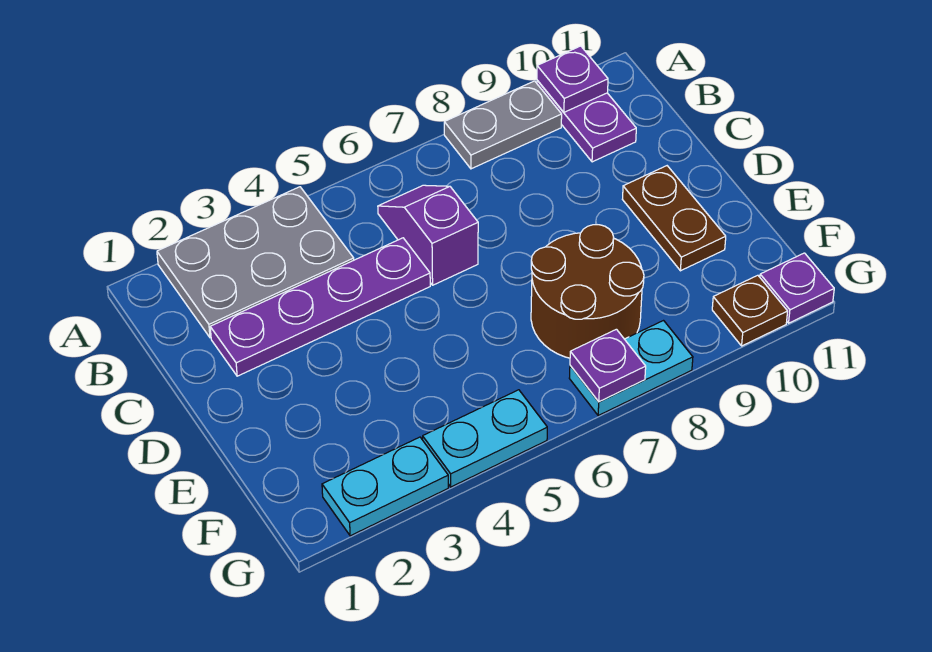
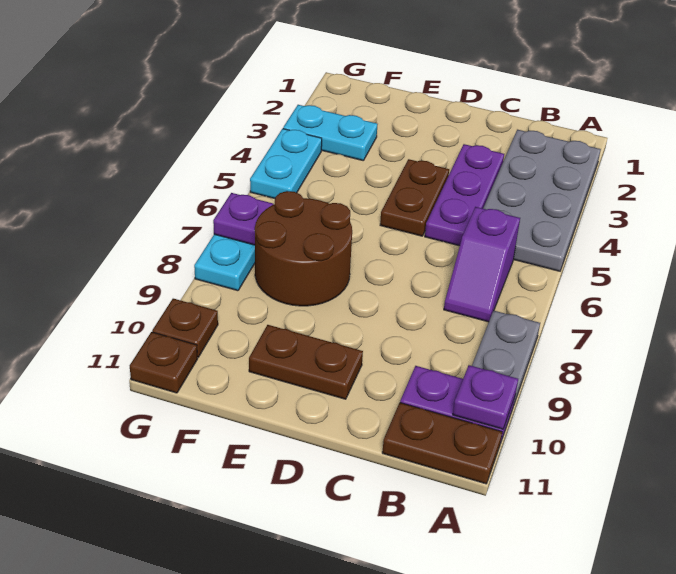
grey plate A2:B4 level 1 -> grey plate A2:B5 level 1
none -> brown plate A11:B11 level 1
purple slope B6:C6 level 1 top C -> purple slope B6:B7 level 1 top 6
purple plate C2:C5 level 1 -> purple plate C3:C5 level 1
none -> brown plate D4:D5 level 1
cyan plate G2:G3 level 1 -> cyan plate F3:G3 level 1
purple plate G11 level 1 -> brown plate G11 level 1

